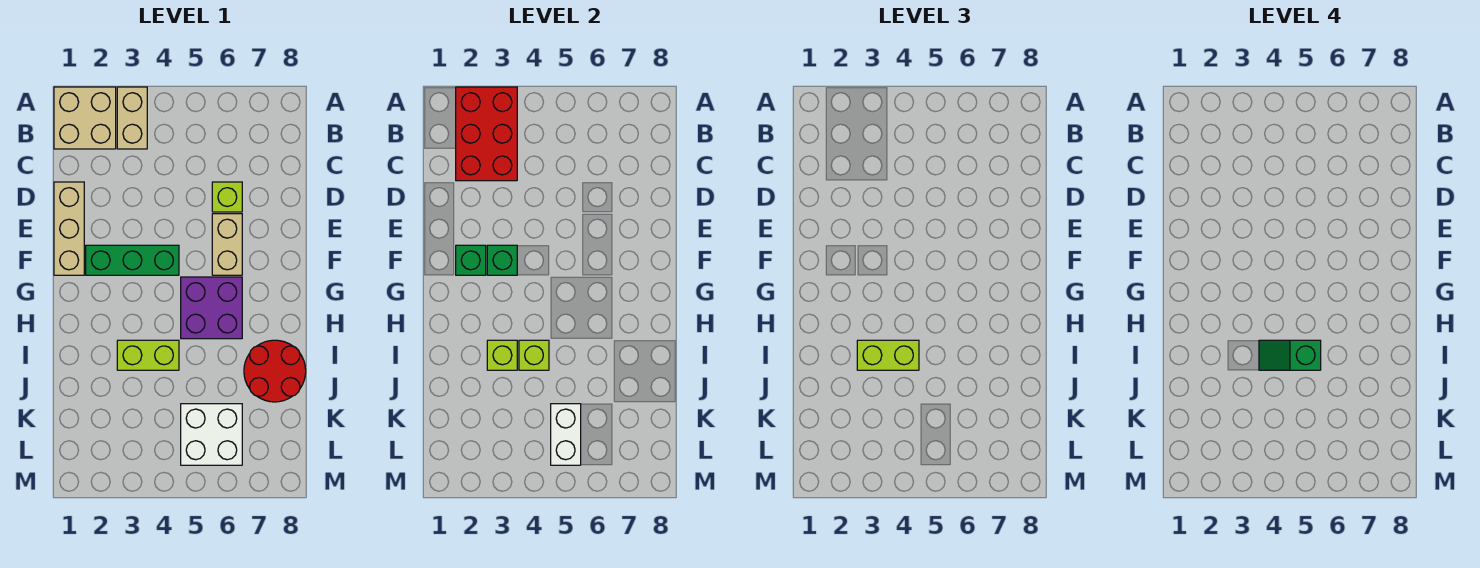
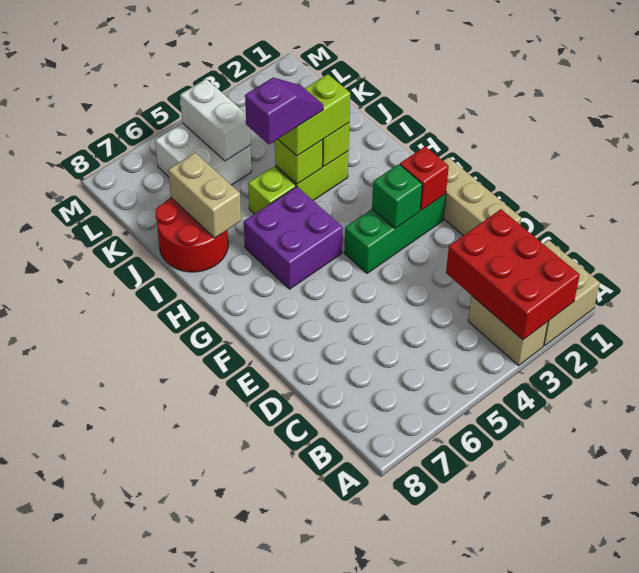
lime brick D6 level 1 -> lime brick I5 level 1
tan brick E6:F6 level 1 -> tan brick I7:J7 level 2
green brick F2 level 2 -> red brick F2 level 2
green slope I4:I5 level 4 top 5 -> purple slope I4:I5 level 4 top 5

